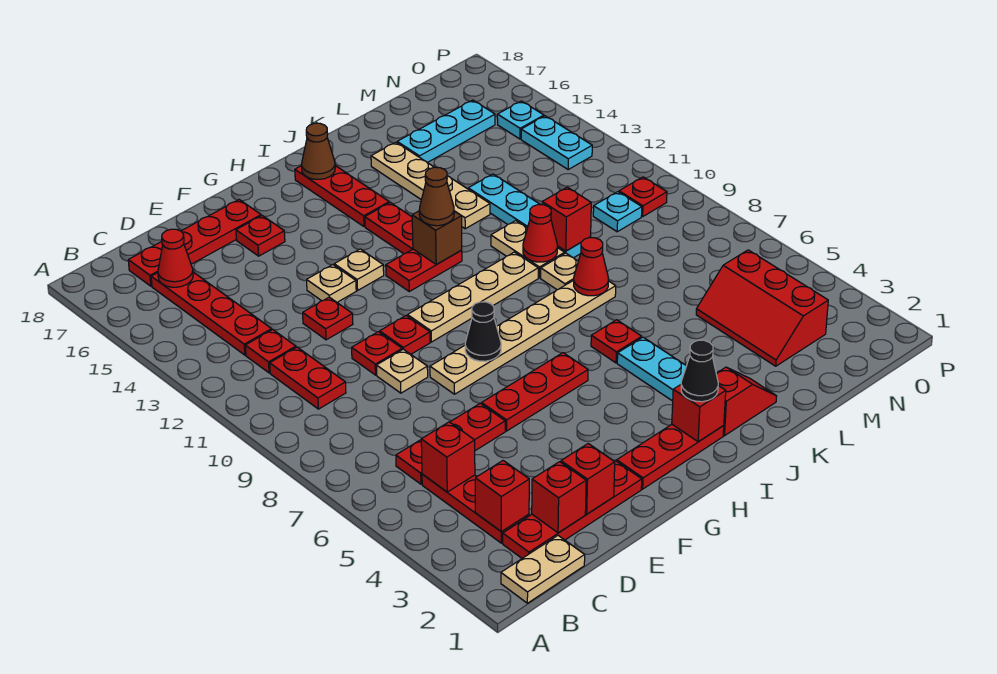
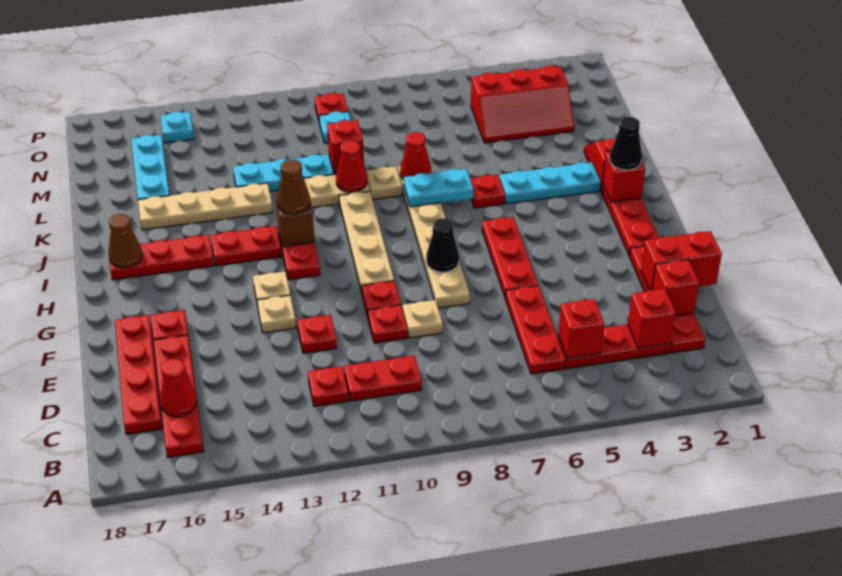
tan plate B1:C1 level 1 -> none
red plate C13:C16 level 1 -> red plate B16:E16 level 1
red brick E2 level 2 -> red brick E1:E2 level 2
cyan plate O13:O14 level 1 -> cyan plate J7:J8 level 2

